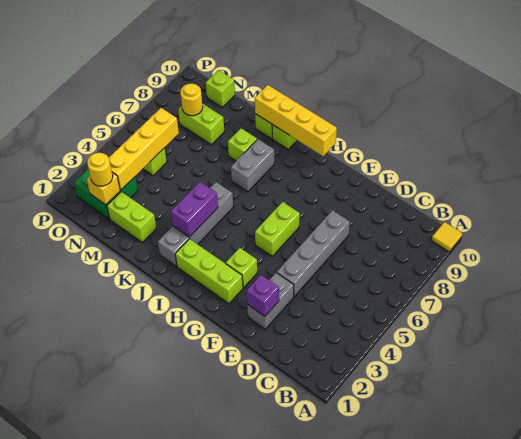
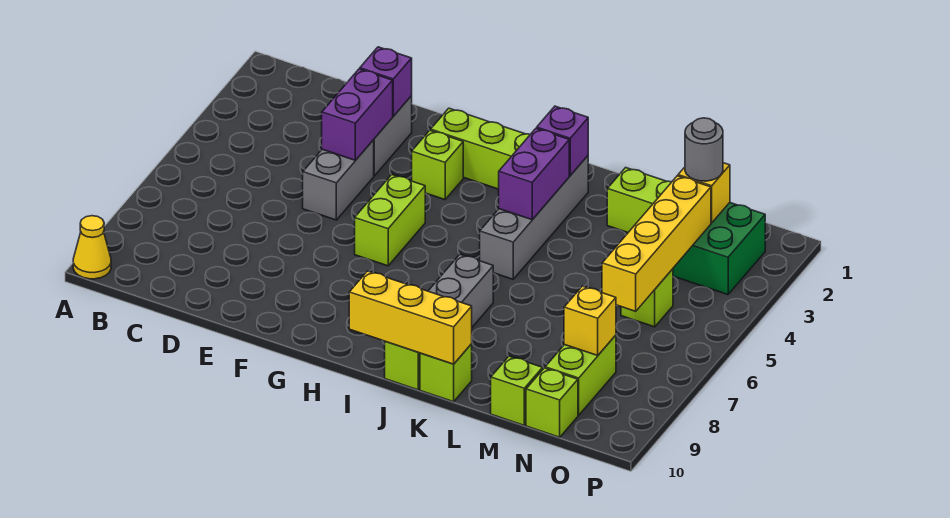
yellow tile A10 level 1 -> yellow cone A10 level 1
none -> purple brick E3:E4 level 2
grey brick E4:E7 level 1 -> grey brick E4:E5 level 1
yellow brick H10:K10 level 2 -> yellow brick I10:K10 level 2
none -> purple brick J2 level 2
lime brick K8 level 1 -> lime brick M10 level 1
lime brick M8:N8 level 1 -> lime brick N8:N9 level 1
yellow round brick N2 level 3 -> grey round brick N2 level 3
yellow round brick N8 level 2 -> yellow brick N8 level 2

